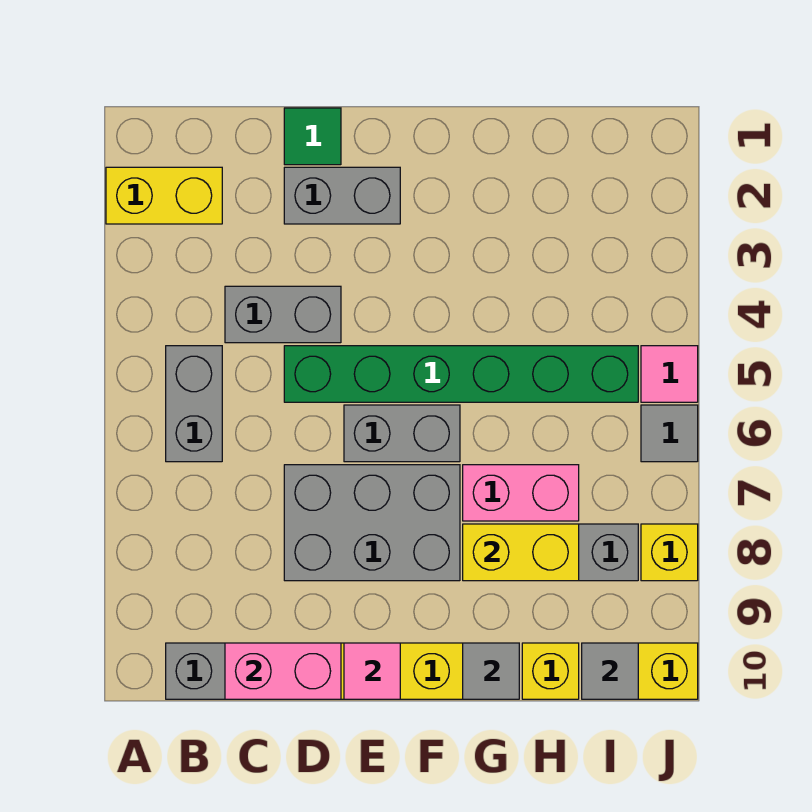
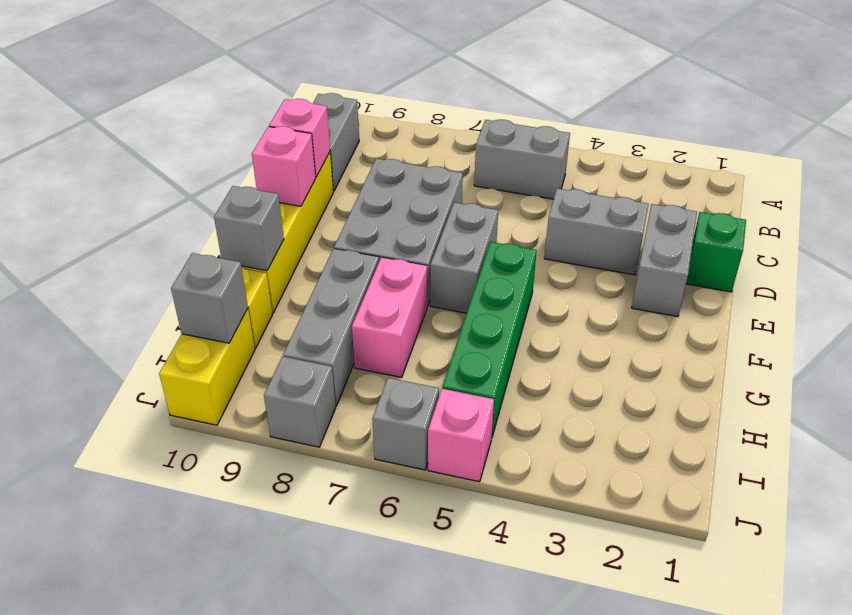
yellow brick A2:B2 level 1 -> none
grey brick C4:D4 level 1 -> grey brick D3:D4 level 1
pink brick C10:D10 level 2 -> pink brick D10 level 2
green tile D1 level 1 -> green brick D1 level 1
green brick D5:I5 level 1 -> green brick F5:I5 level 1
pink tile E10 level 2 -> pink brick E10 level 2
yellow brick G8:H8 level 2 -> none
grey tile G10 level 2 -> grey brick G10 level 2
grey tile I10 level 2 -> grey brick I10 level 2
pink tile J5 level 1 -> pink brick J5 level 1
grey tile J6 level 1 -> grey brick J6 level 1
yellow brick J8 level 1 -> grey brick J8 level 1

